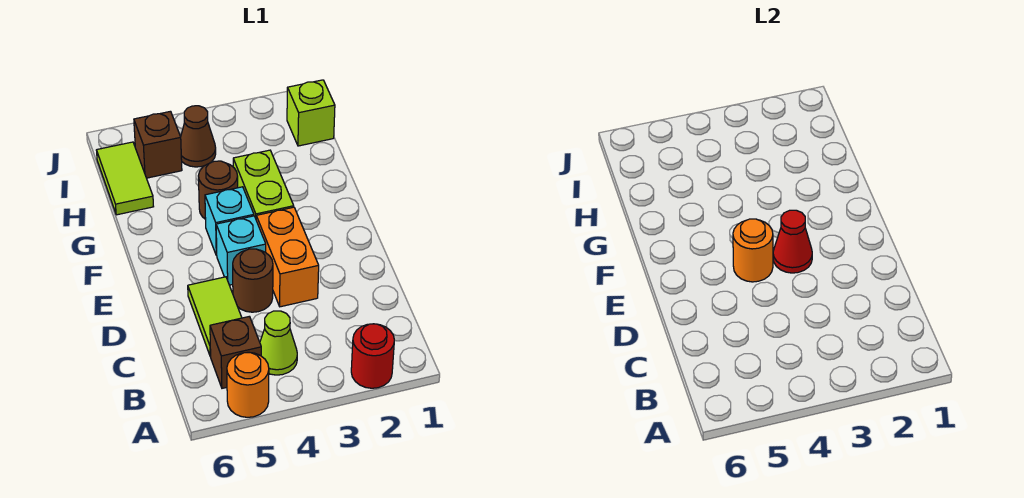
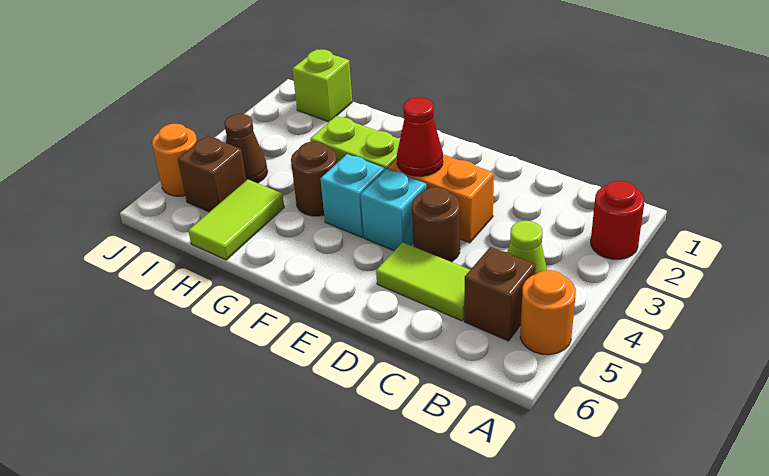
orange round brick E4 level 2 -> orange round brick J5 level 1
lime tile H6:I6 level 1 -> lime tile H5:H6 level 1

